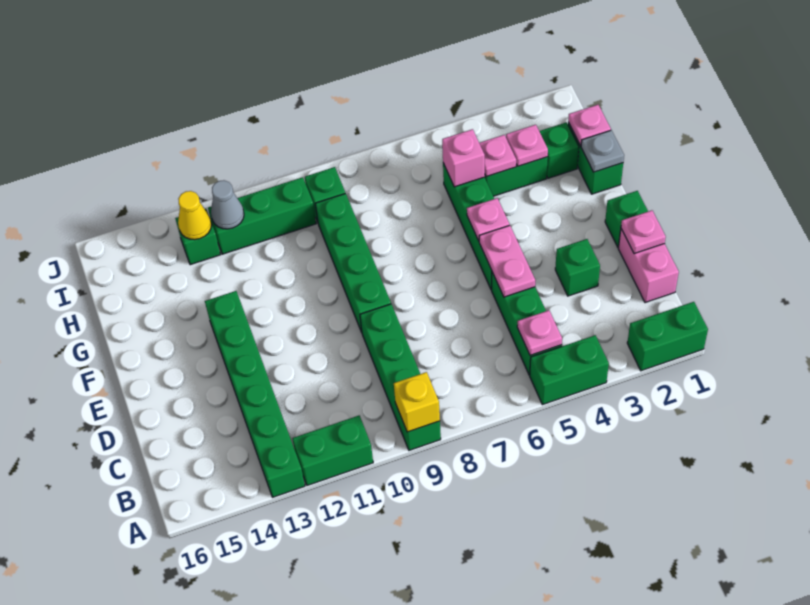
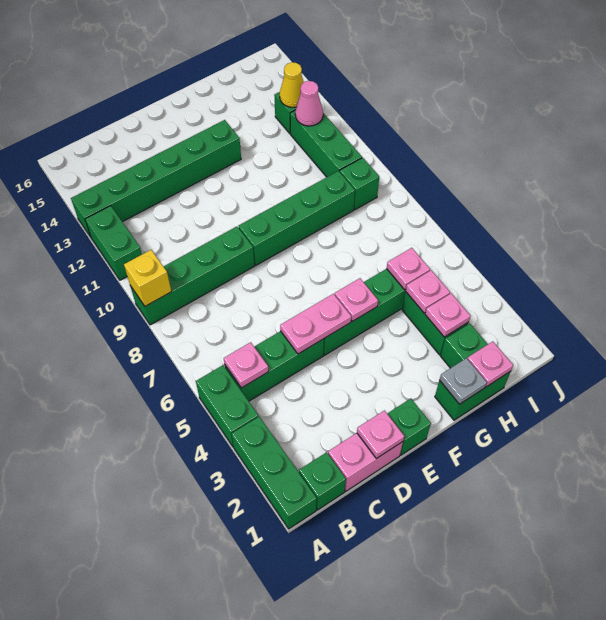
green brick A1:A2 level 1 -> green brick A1:A3 level 1
green brick D3 level 1 -> green brick B1 level 1
pink brick H5 level 2 -> pink plate H5 level 2
grey cone I12 level 2 -> pink cone I12 level 2

